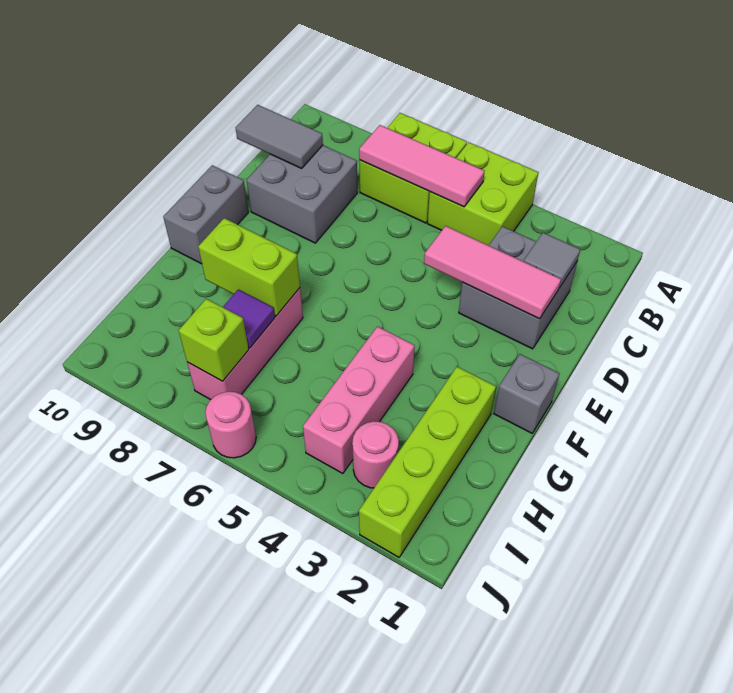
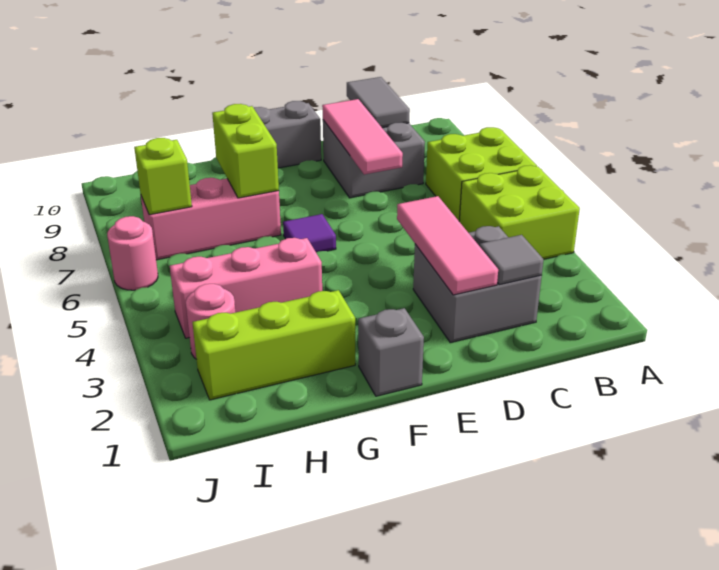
pink tile B5:B7 level 2 -> pink tile D7:D9 level 2
lime brick G2:J2 level 1 -> lime brick G2:I2 level 1
purple tile H7 level 2 -> purple tile F6 level 1

